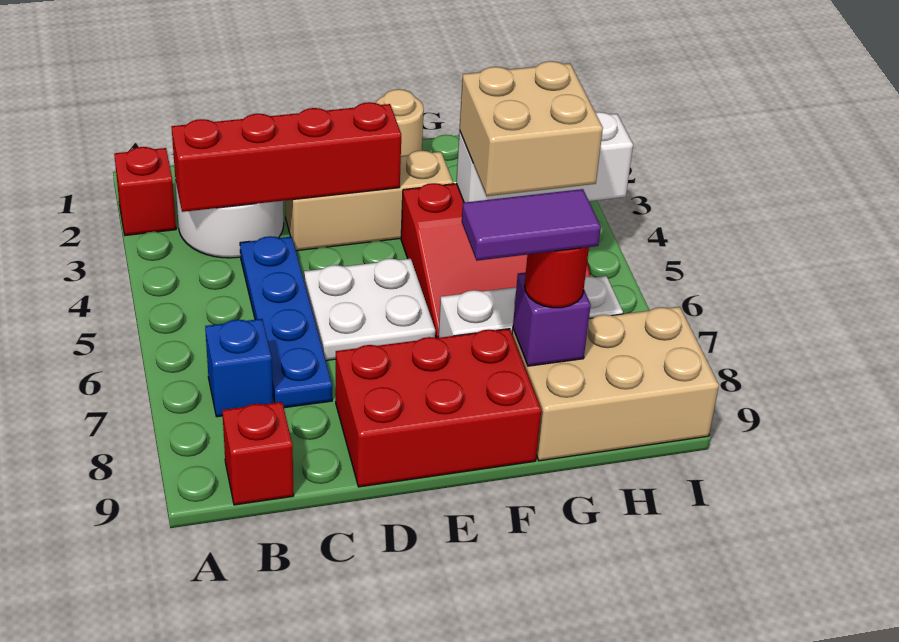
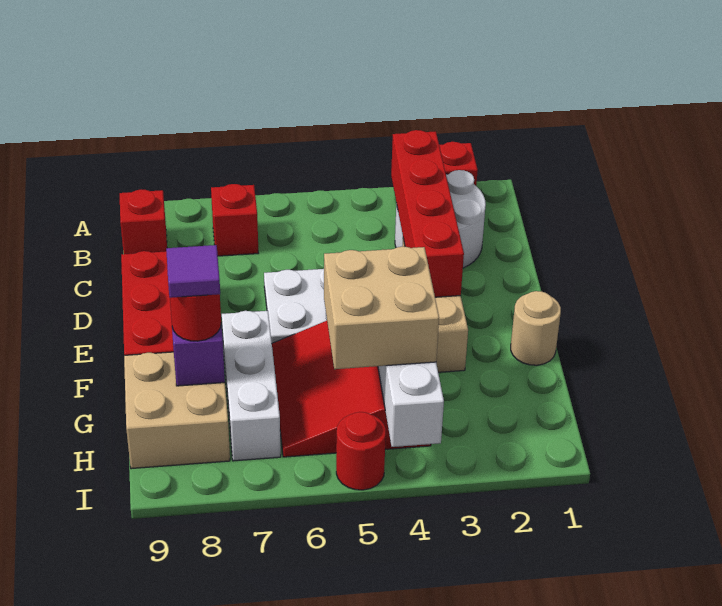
blue brick B7 level 1 -> red brick B7 level 1
blue plate C4:C7 level 1 -> none
purple tile F8:G8 level 4 -> purple tile G8 level 4
tan brick G8:I9 level 1 -> tan brick G8:H9 level 1
none -> red round brick I5 level 1

